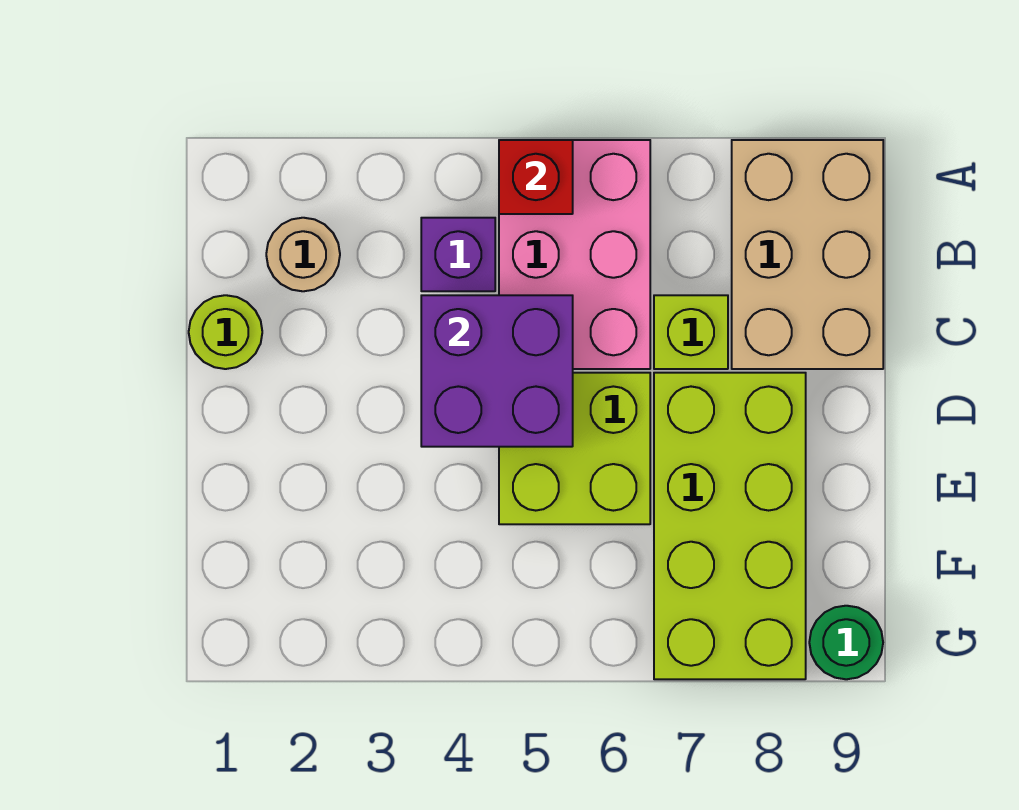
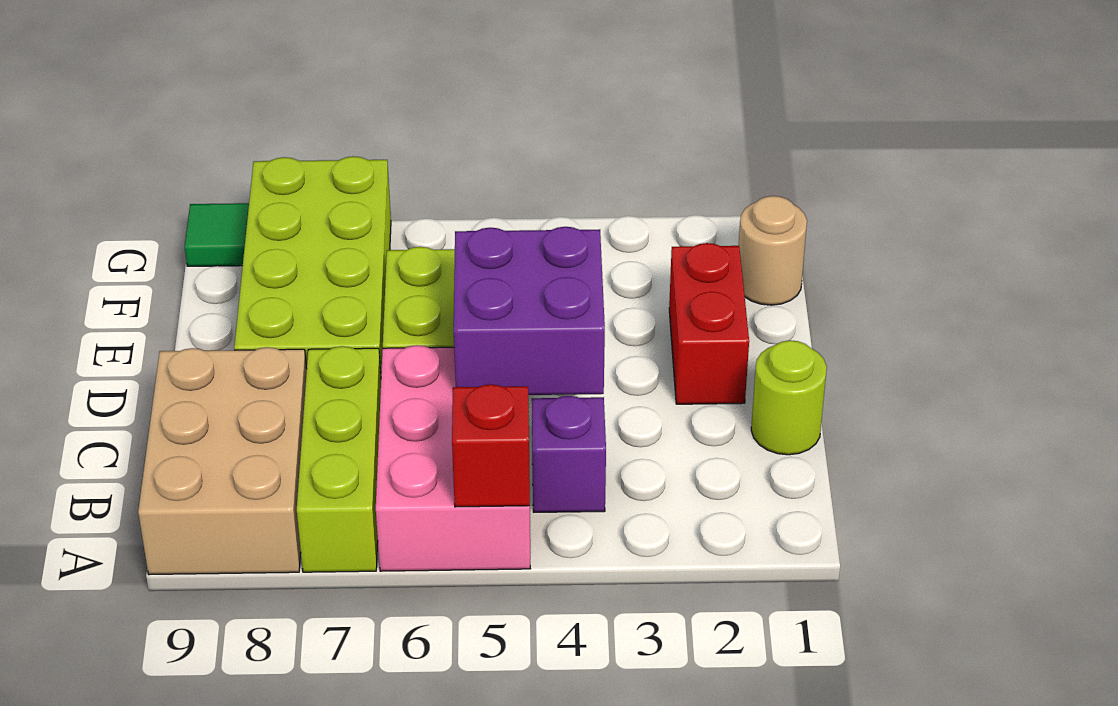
tan round brick B2 level 1 -> tan round brick F1 level 1
lime brick C7 level 1 -> lime brick A7:C7 level 1
none -> red brick D2:E2 level 1
green round brick G9 level 1 -> green tile G9 level 1

